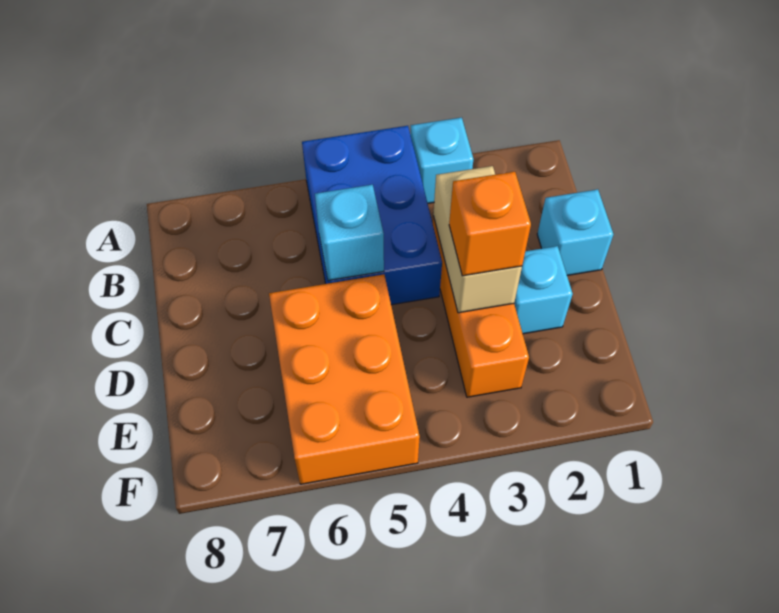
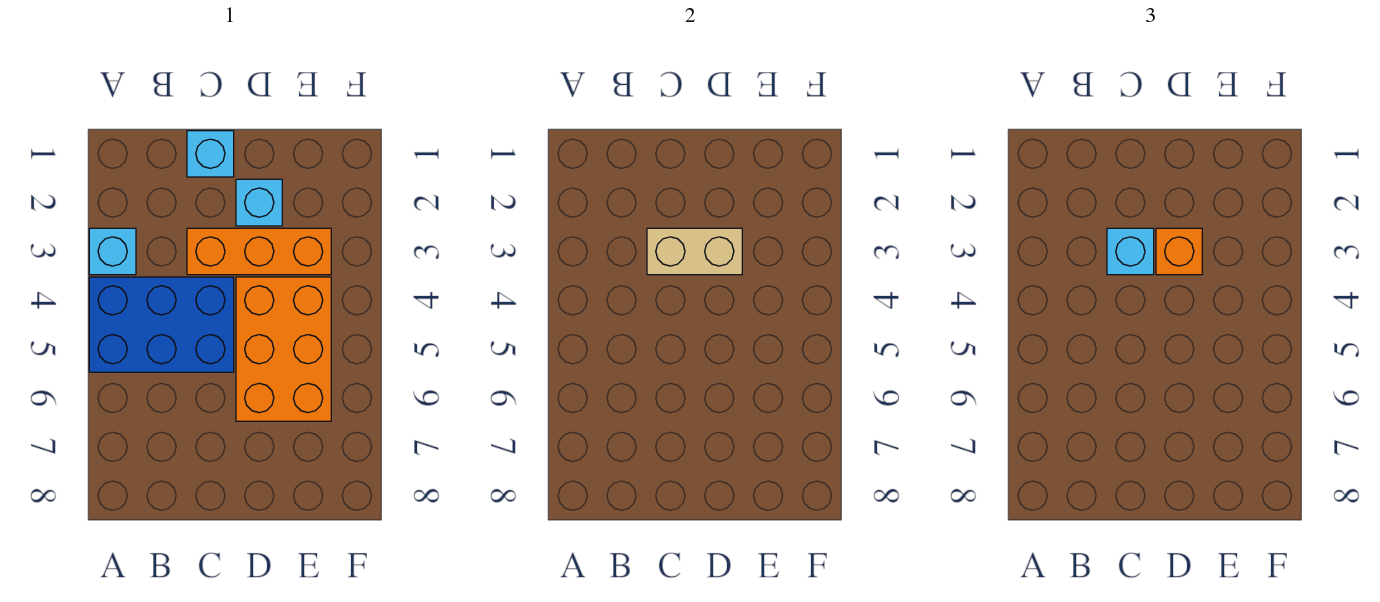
cyan brick C5 level 2 -> cyan brick C3 level 3
orange brick D5:F6 level 1 -> orange brick D4:E6 level 1

